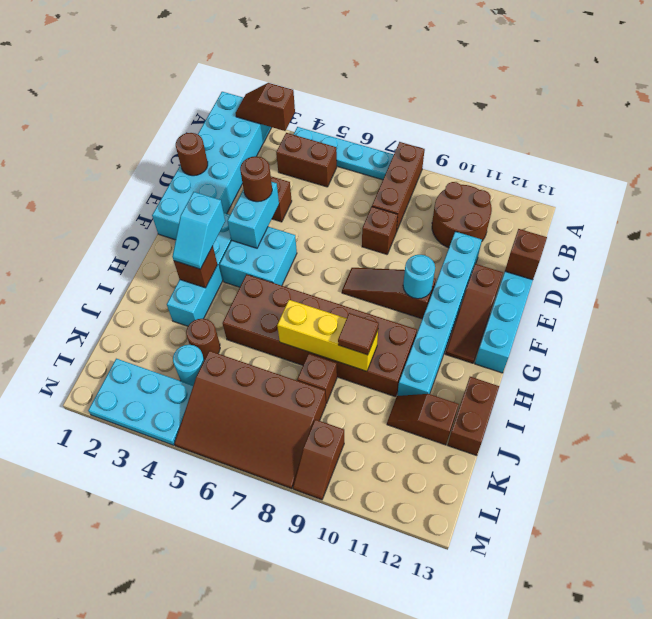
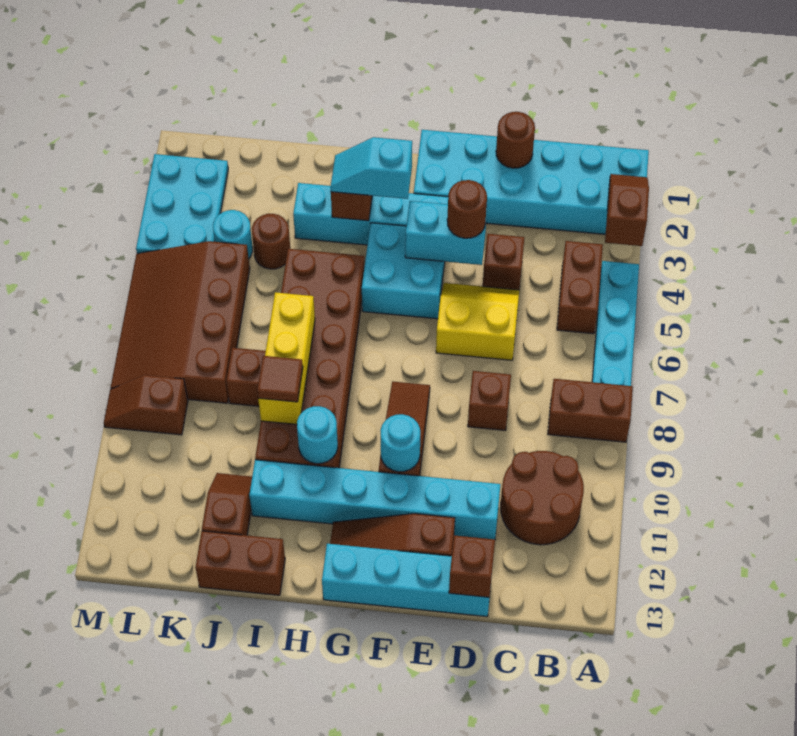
brown brick A8:C8 level 1 -> brown brick A8:B8 level 1
none -> yellow slope D5:E6 level 1 top 6
none -> cyan round brick H10 level 2

